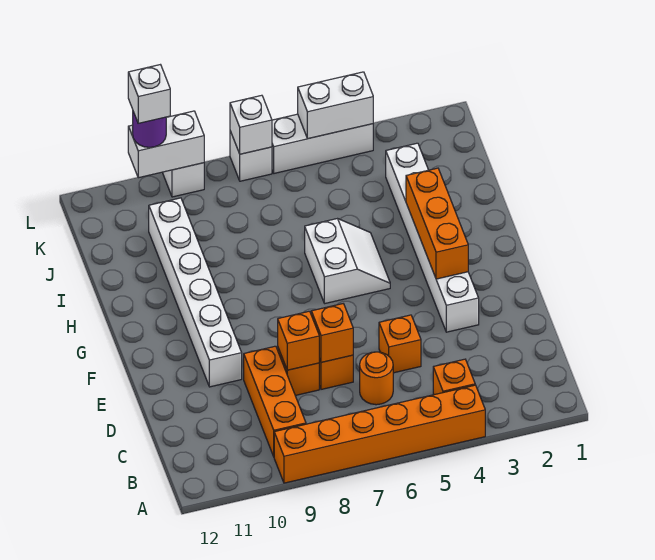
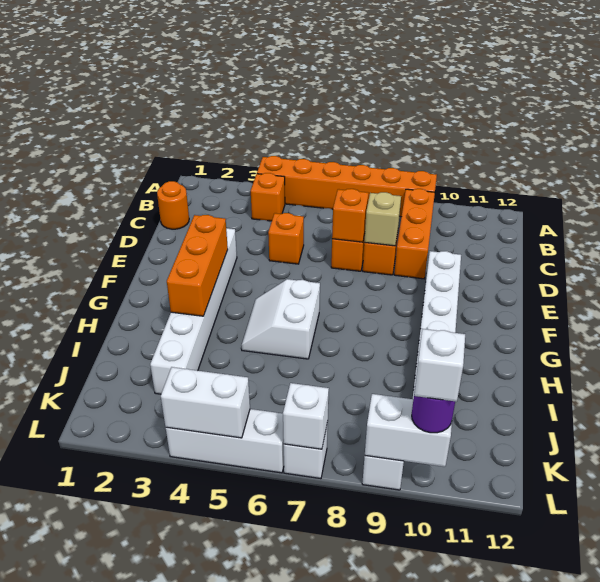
orange round brick C6 level 1 -> orange round brick C1 level 1
orange brick D8 level 2 -> tan brick D8 level 2

